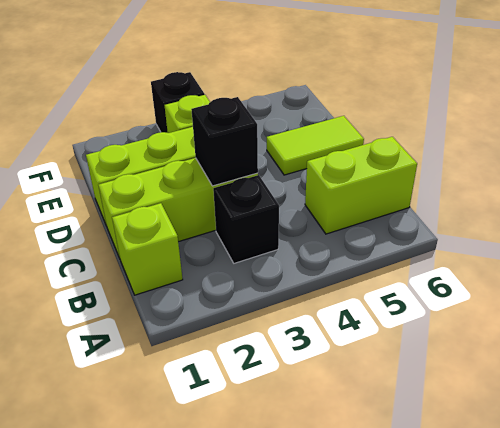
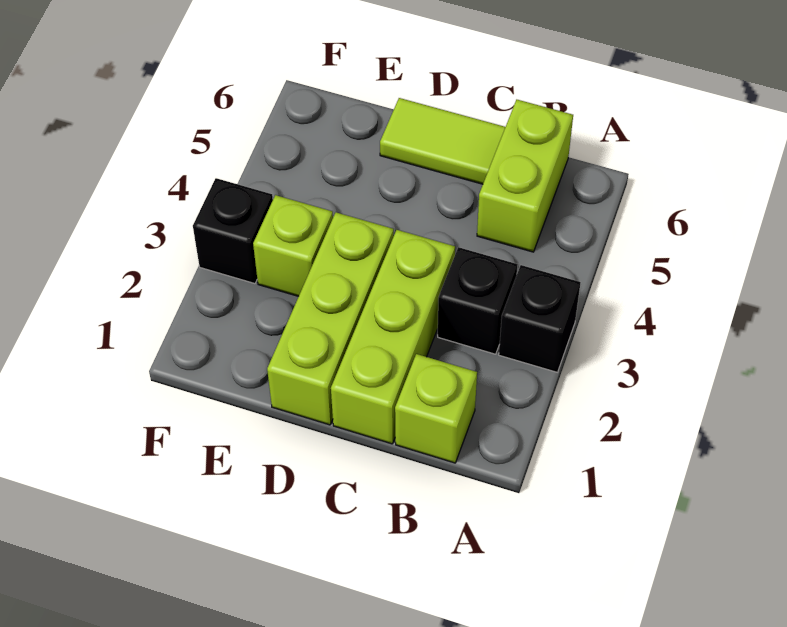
black brick C3 level 2 -> black brick A3 level 1
lime tile D5:D6 level 1 -> lime tile C6:D6 level 1

